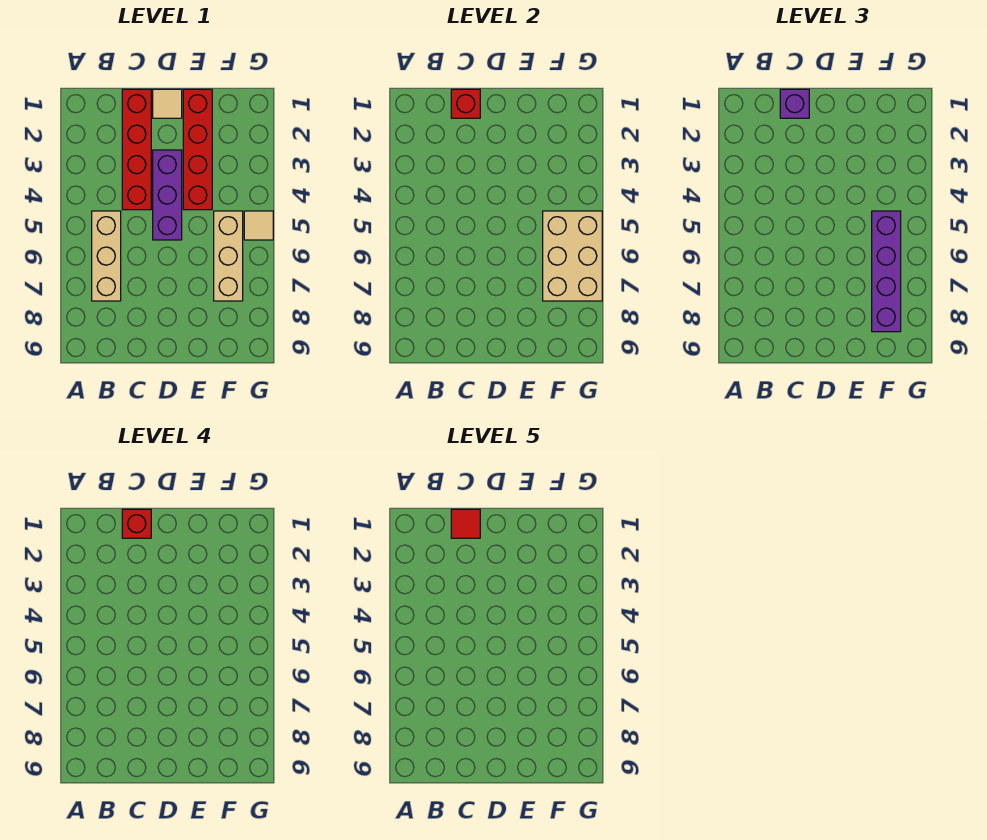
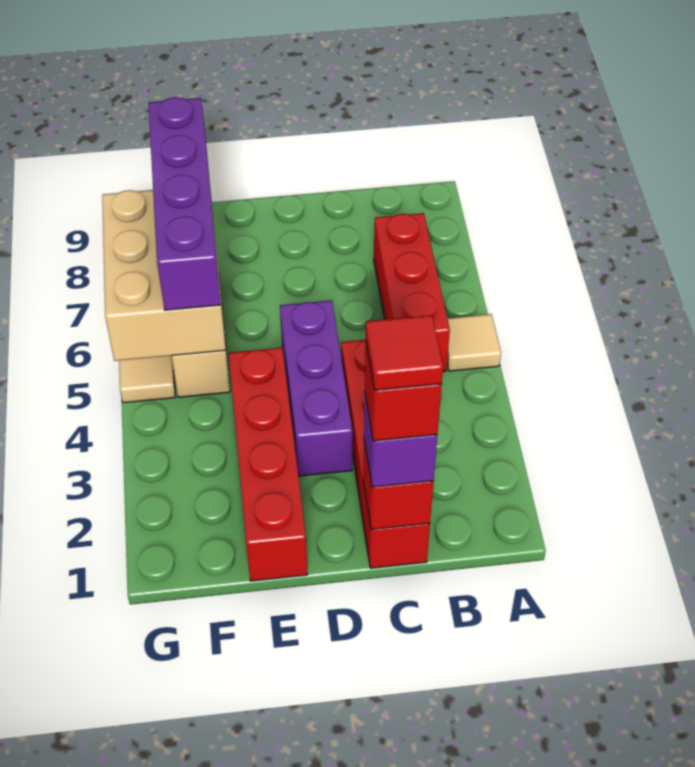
tan brick B5:B7 level 1 -> red brick B5:B7 level 1
tan tile D1 level 1 -> tan tile A5 level 1

